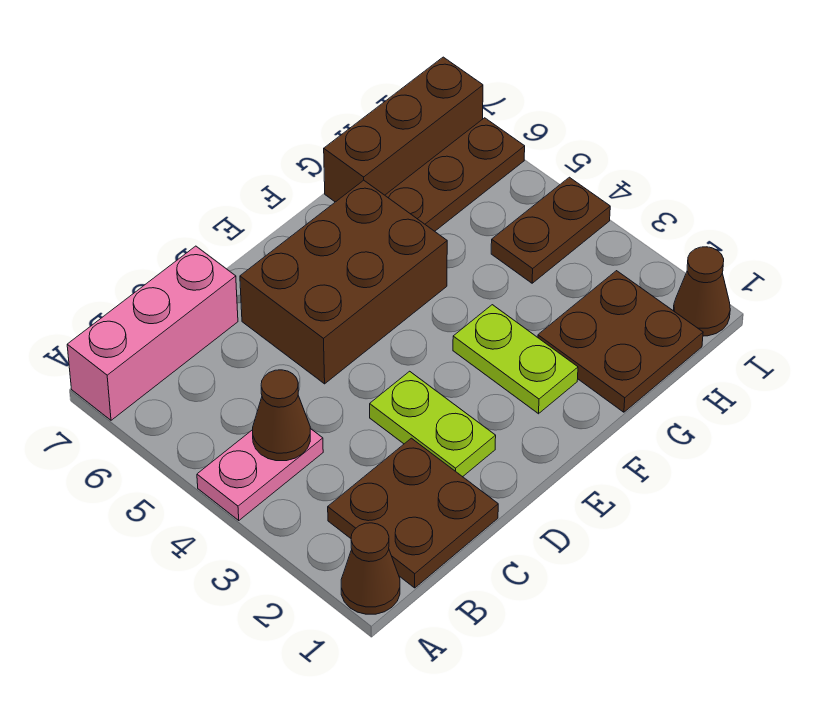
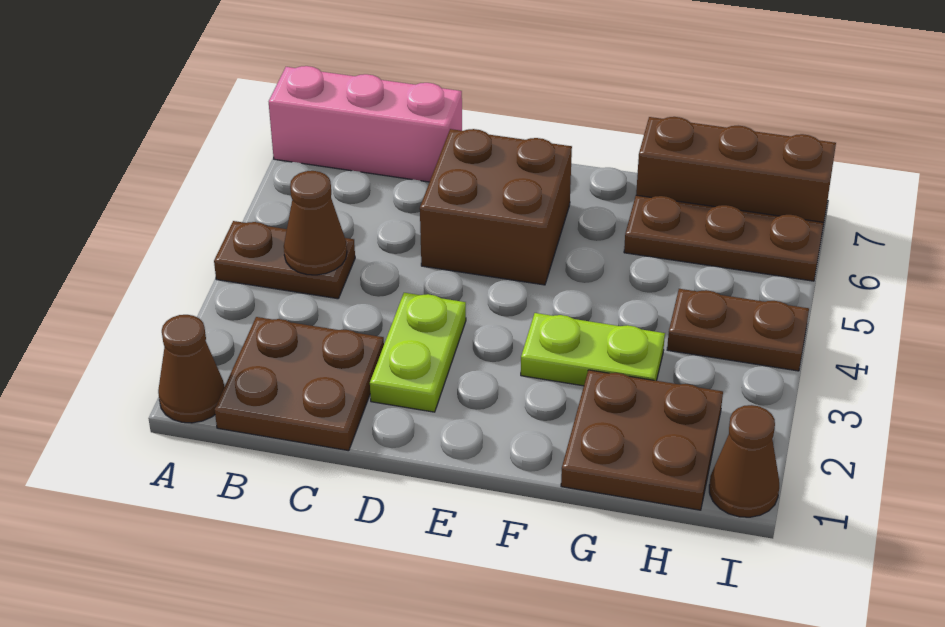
pink plate A4:B4 level 1 -> brown plate A4:B4 level 1
brown brick D5:F6 level 1 -> brown brick D5:E6 level 1
lime plate F2:F3 level 1 -> lime plate F3:G3 level 1

